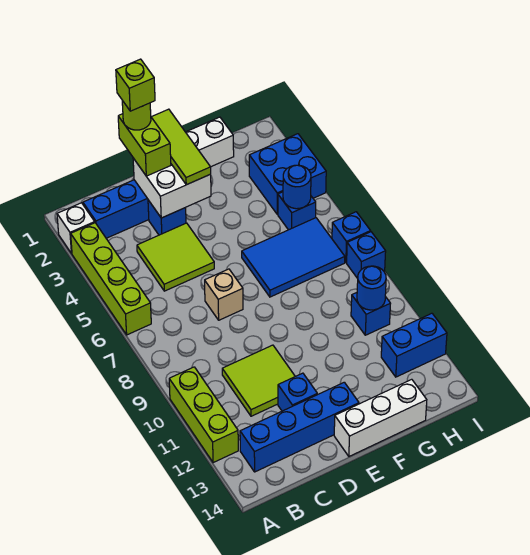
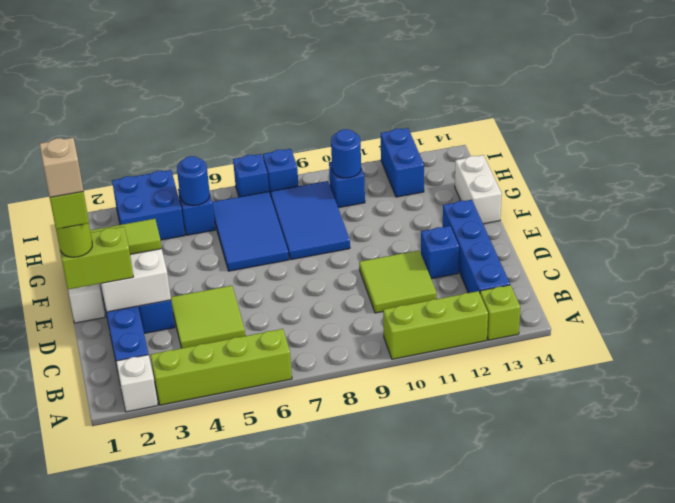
none -> lime brick A13 level 1
tan brick D7 level 1 -> tan brick D1 level 6
white brick E14:G14 level 1 -> white brick F14:G14 level 1
none -> blue tile F8:H9 level 1

